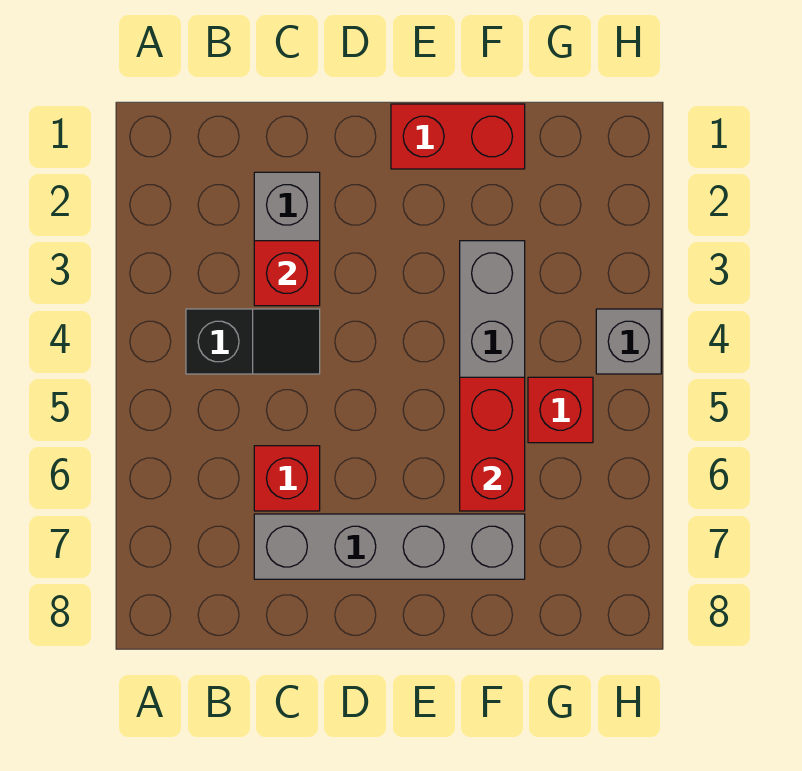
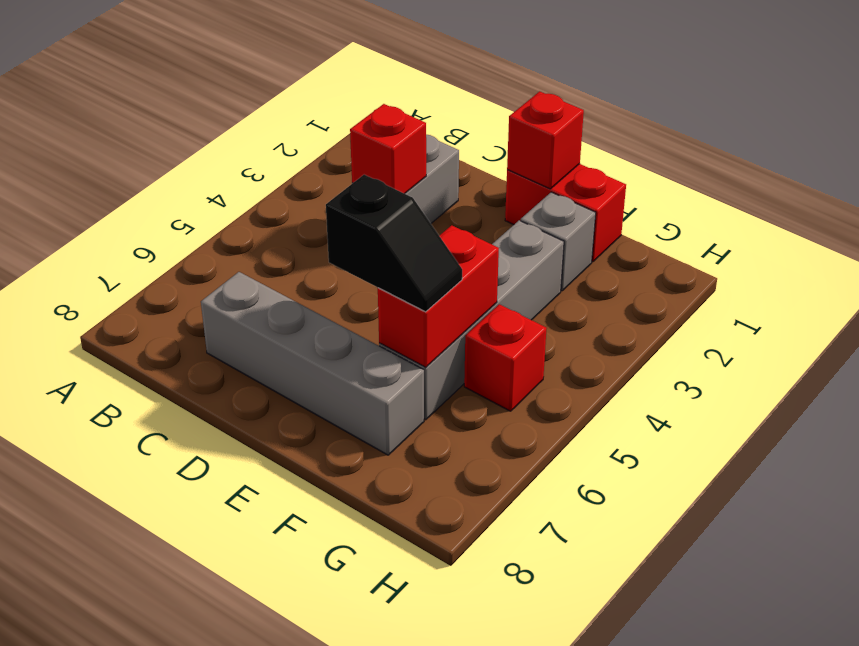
black slope B4:C4 level 1 top B -> black slope E6:F6 level 3 top E
red brick C6 level 1 -> red brick E1 level 2
grey brick H4 level 1 -> grey brick F2 level 1

